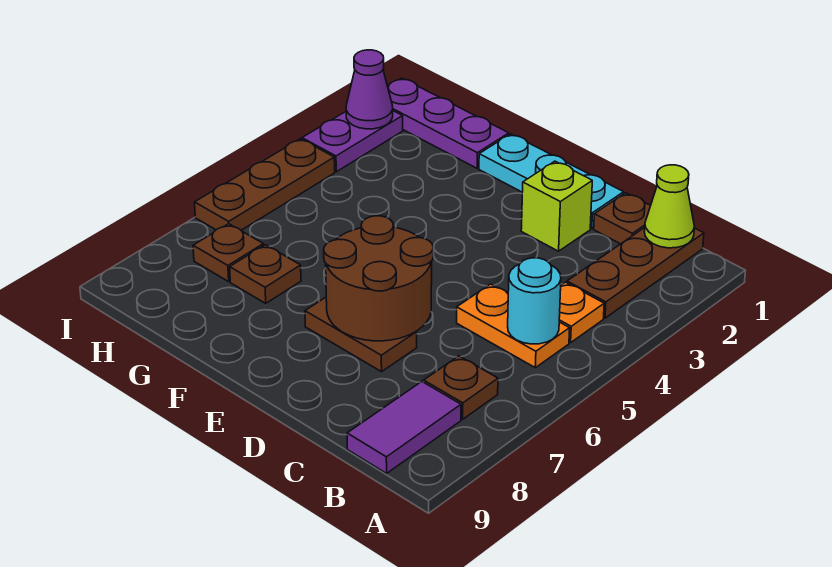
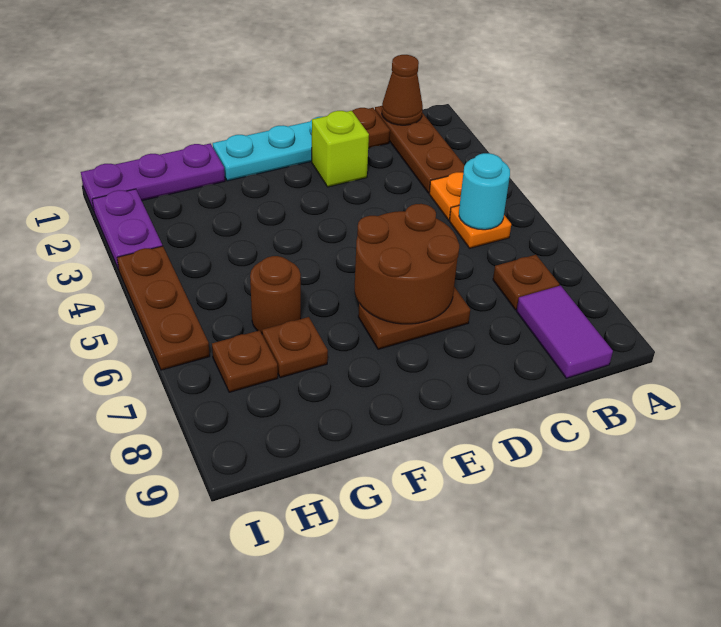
lime cone B1 level 2 -> brown cone B1 level 2
orange plate B5:C5 level 1 -> orange plate B5 level 1
none -> brown round brick G6 level 1
purple cone I2 level 2 -> none

